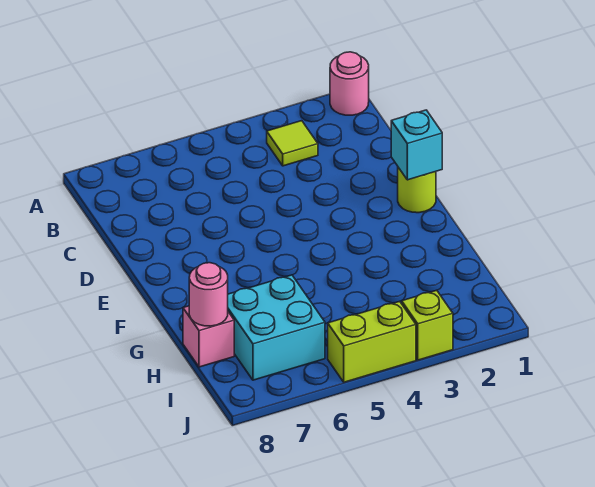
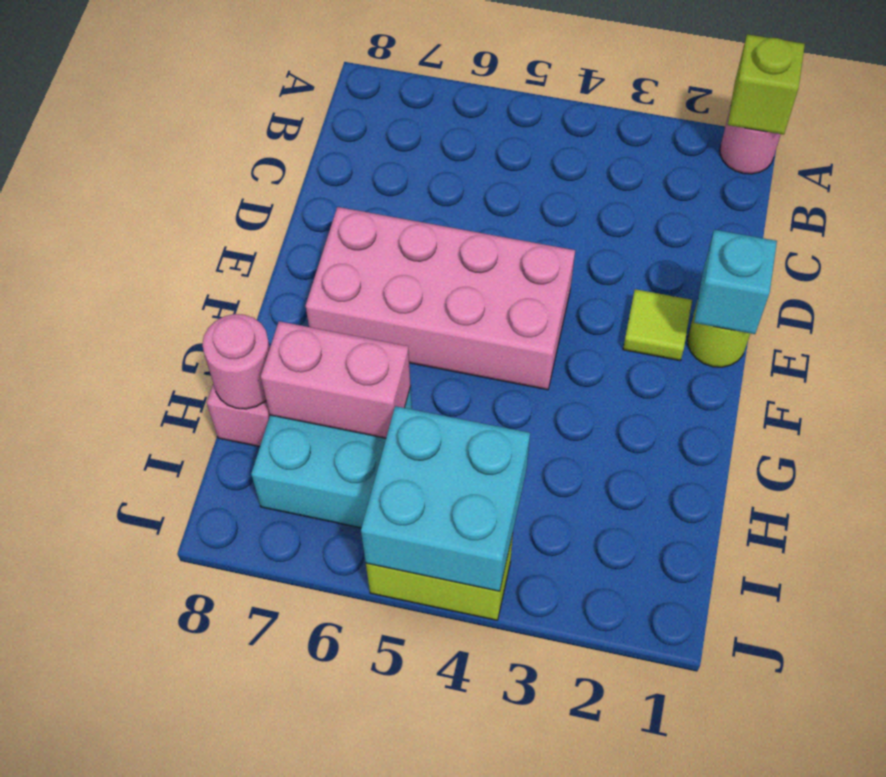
lime tile B3 level 1 -> lime tile E2 level 1
none -> pink brick E4:F7 level 1
none -> pink brick H6:H7 level 2
none -> cyan brick I4:J5 level 2
lime brick J3 level 1 -> lime brick A1 level 2

